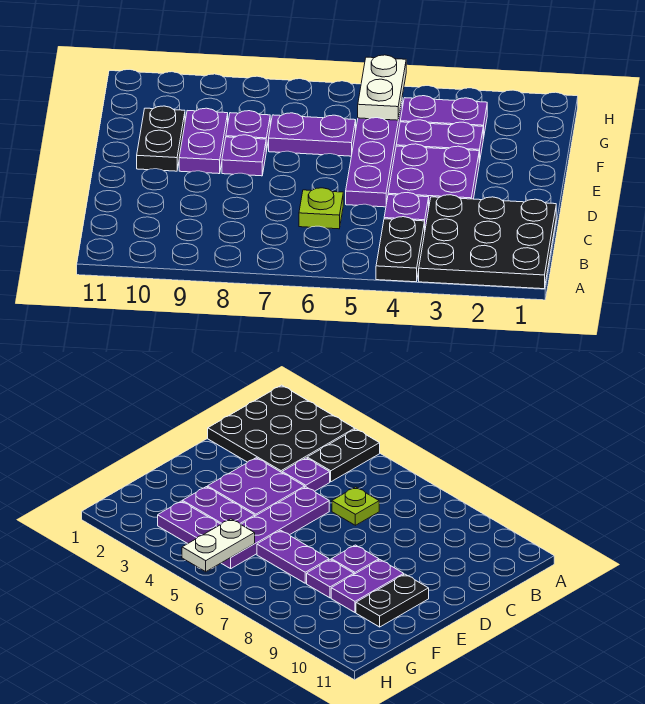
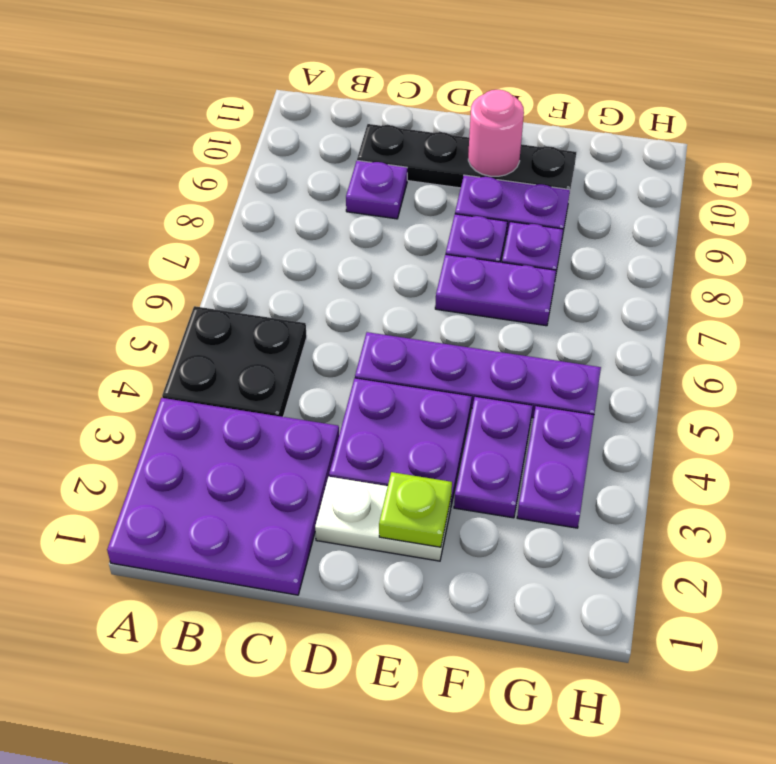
black plate A1:C3 level 1 -> purple plate A1:C3 level 1
black plate A4:B4 level 1 -> black plate A4:B5 level 1
purple plate C4 level 1 -> purple plate C9 level 1
lime plate C6 level 1 -> lime plate E2 level 2
black plate E10:F10 level 1 -> black plate C10:F10 level 1
none -> pink round brick E10 level 2
purple plate F6:F7 level 1 -> purple plate E7:F7 level 1
white plate G5:H5 level 2 -> white plate D2:E2 level 1

